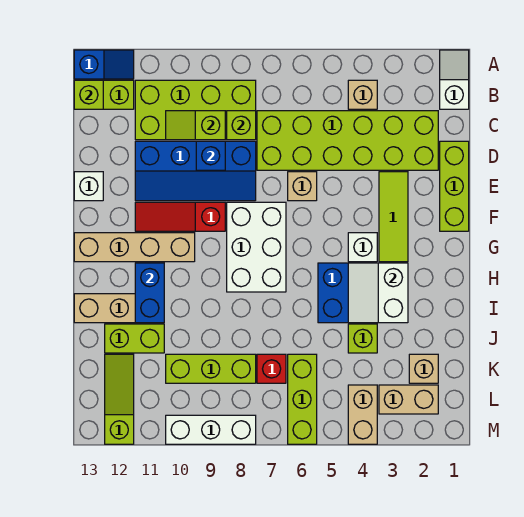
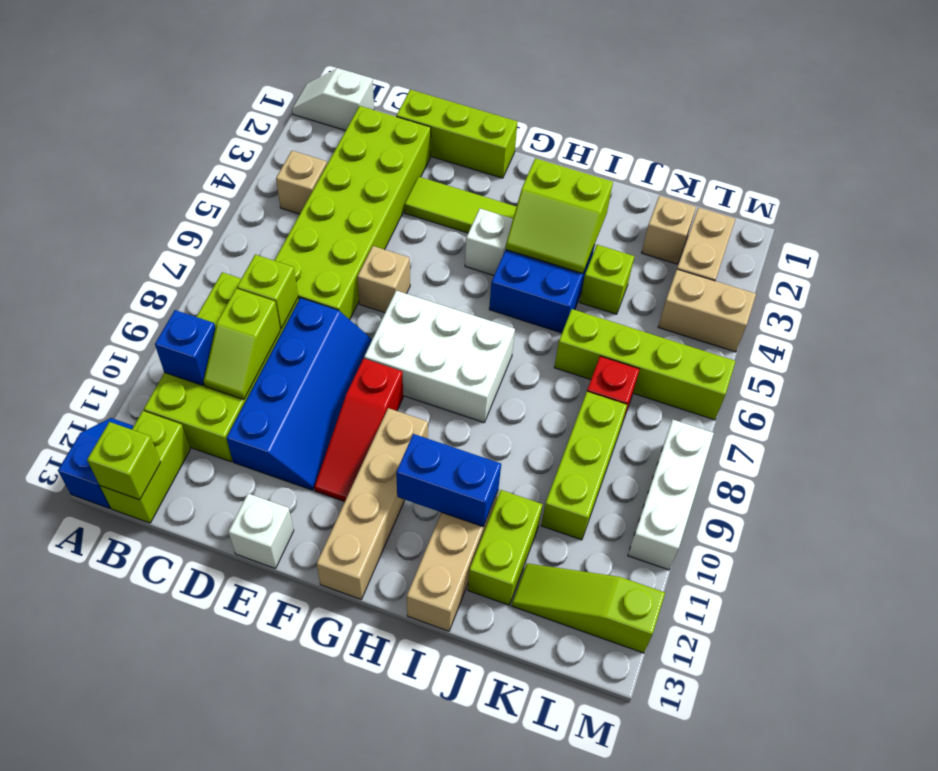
blue brick D9 level 2 -> blue brick B10 level 2
white slope H3:I4 level 2 top 3 -> lime slope H3:I4 level 2 top 3
lime brick K6:M6 level 1 -> lime brick J6:M6 level 1

